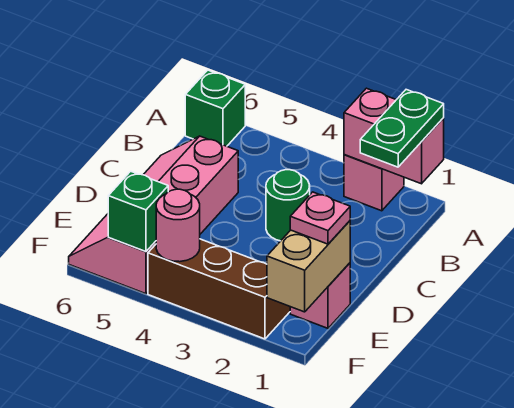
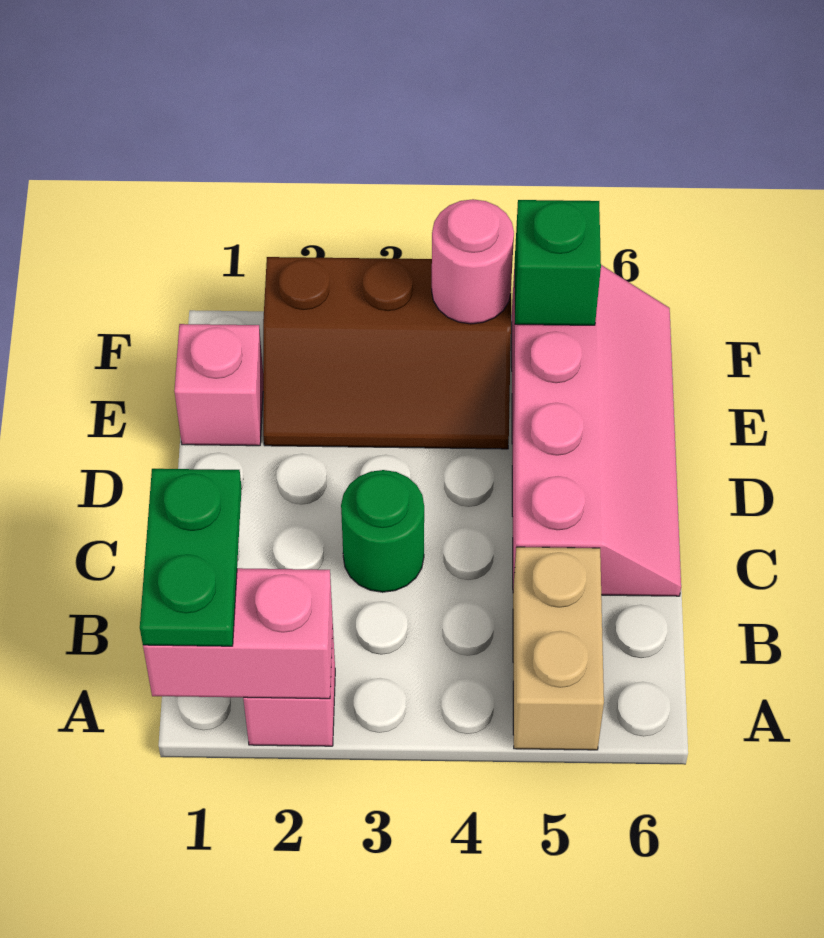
green brick A6 level 1 -> none
tan brick E1:F1 level 2 -> tan brick A5:B5 level 1
pink plate E1 level 3 -> none

